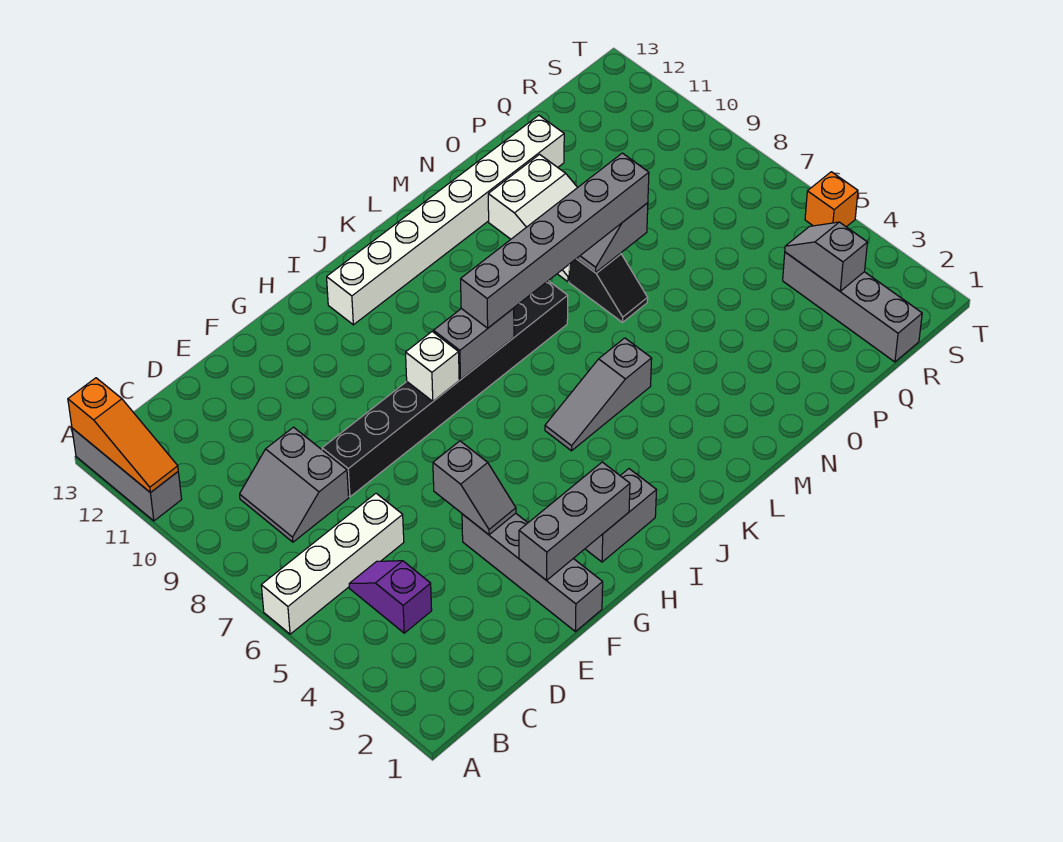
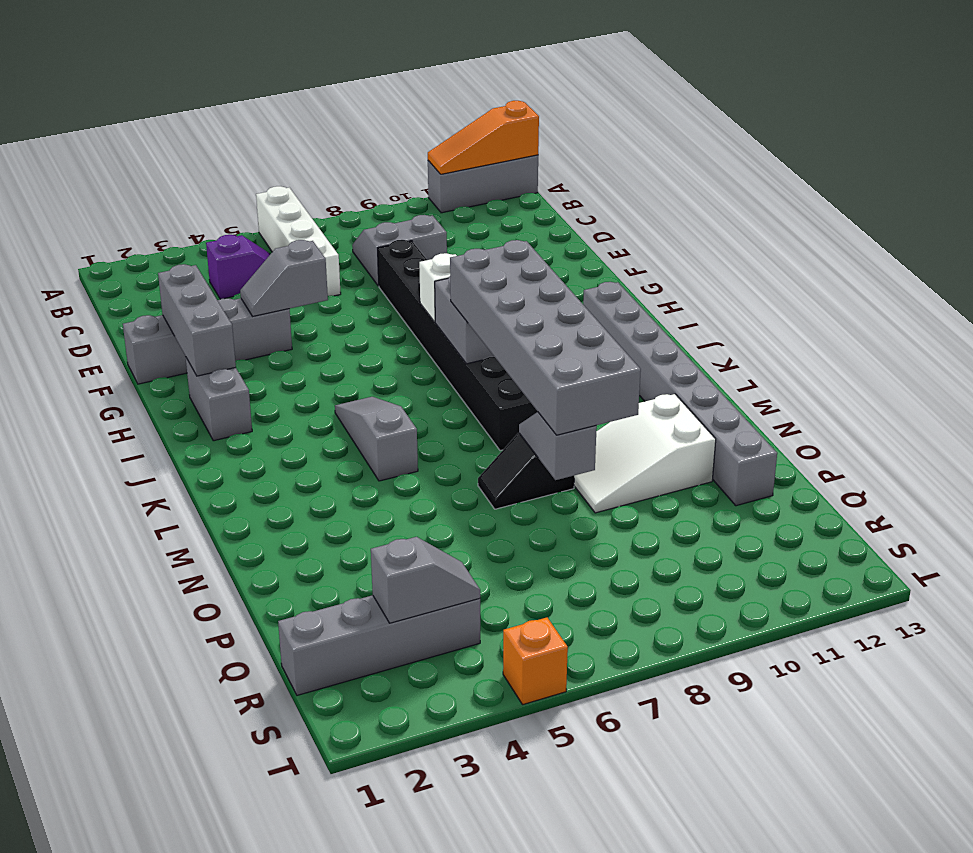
white brick I12:P12 level 1 -> grey brick I12:P12 level 1
grey brick J8:O8 level 3 -> grey brick J8:O9 level 3

